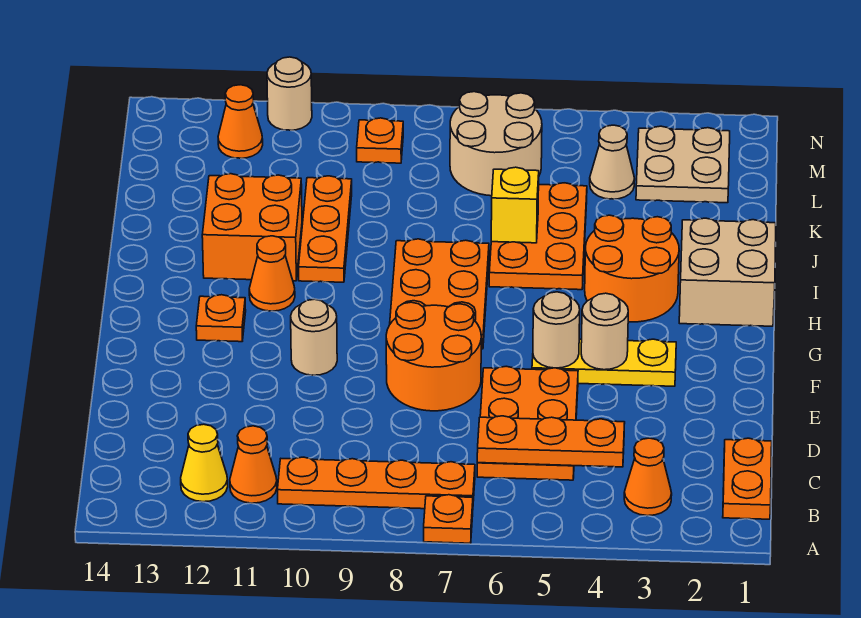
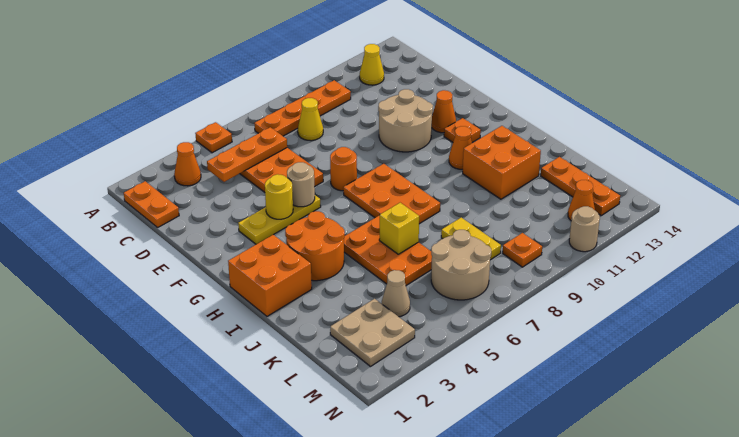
orange plate A7 level 1 -> orange plate A5 level 1
orange cone B11 level 1 -> orange cone F12 level 1
none -> yellow cone C8 level 1
orange round brick E7:F8 level 1 -> orange round brick F7 level 1
tan round brick F4 level 2 -> yellow round brick F4 level 2
tan round brick F10 level 1 -> tan round brick E10:F11 level 1
tan brick H1:I2 level 1 -> orange brick H1:I2 level 1
orange plate I10:K10 level 1 -> orange plate K13:M13 level 1
none -> yellow plate K8:L8 level 1

